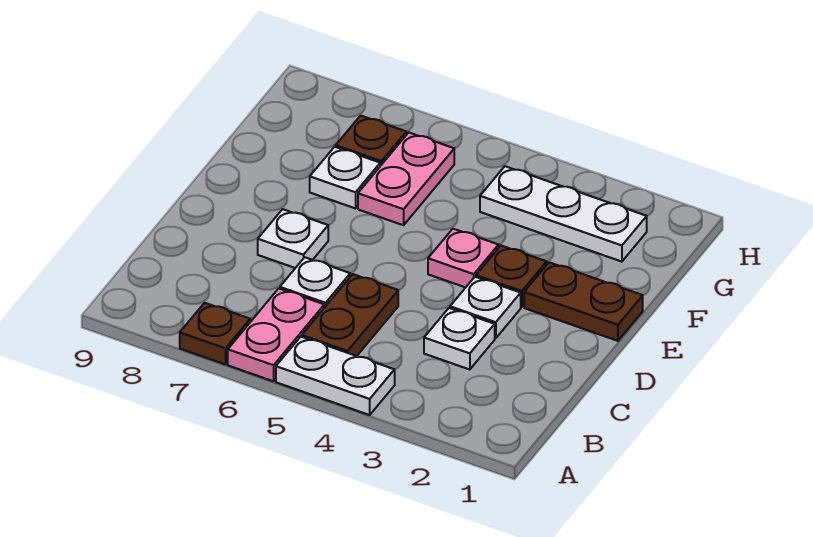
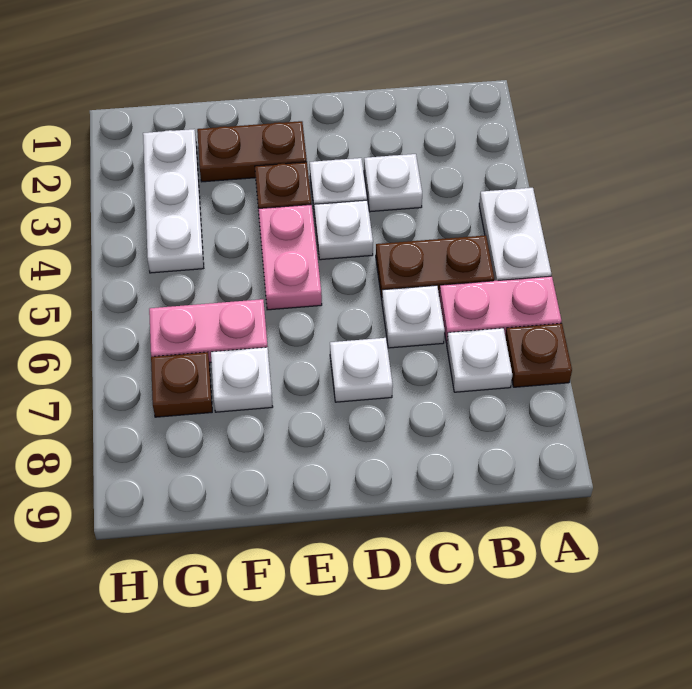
none -> white plate B7 level 1
none -> white plate D4 level 1
brown plate E1:E2 level 1 -> brown plate E2:F2 level 1
pink plate E4 level 1 -> pink plate E4:E5 level 1

